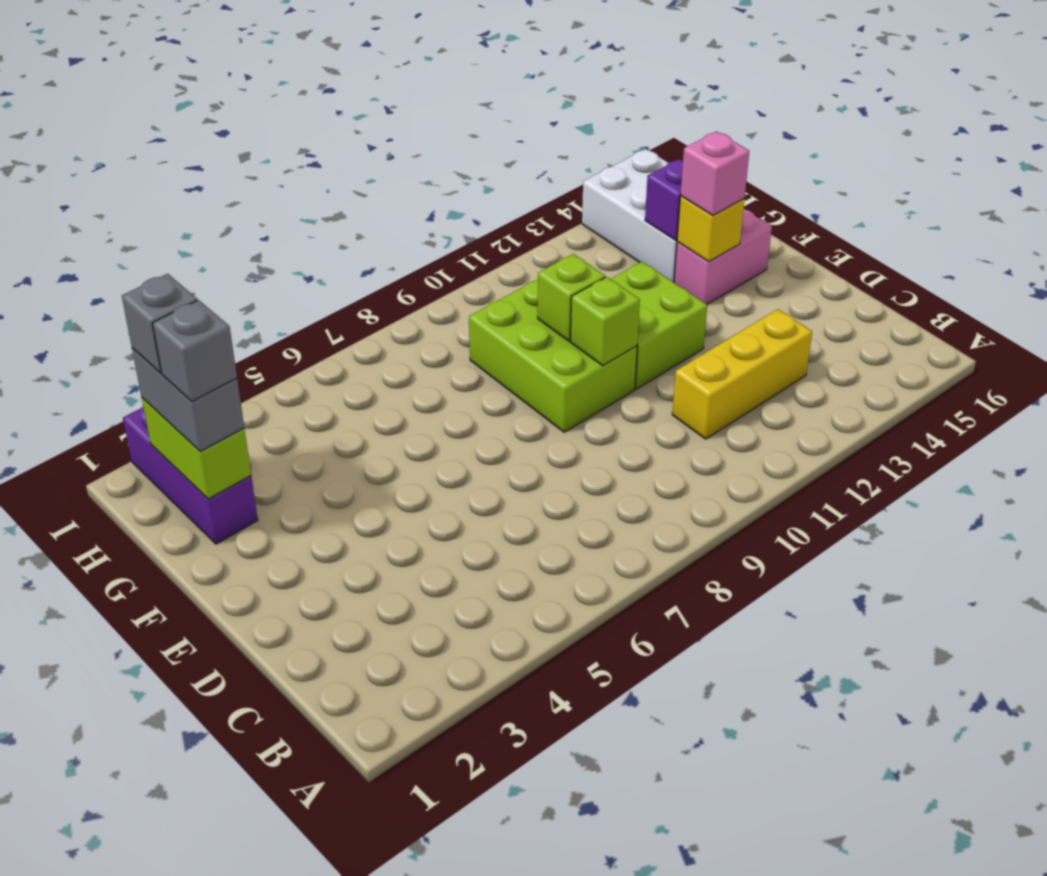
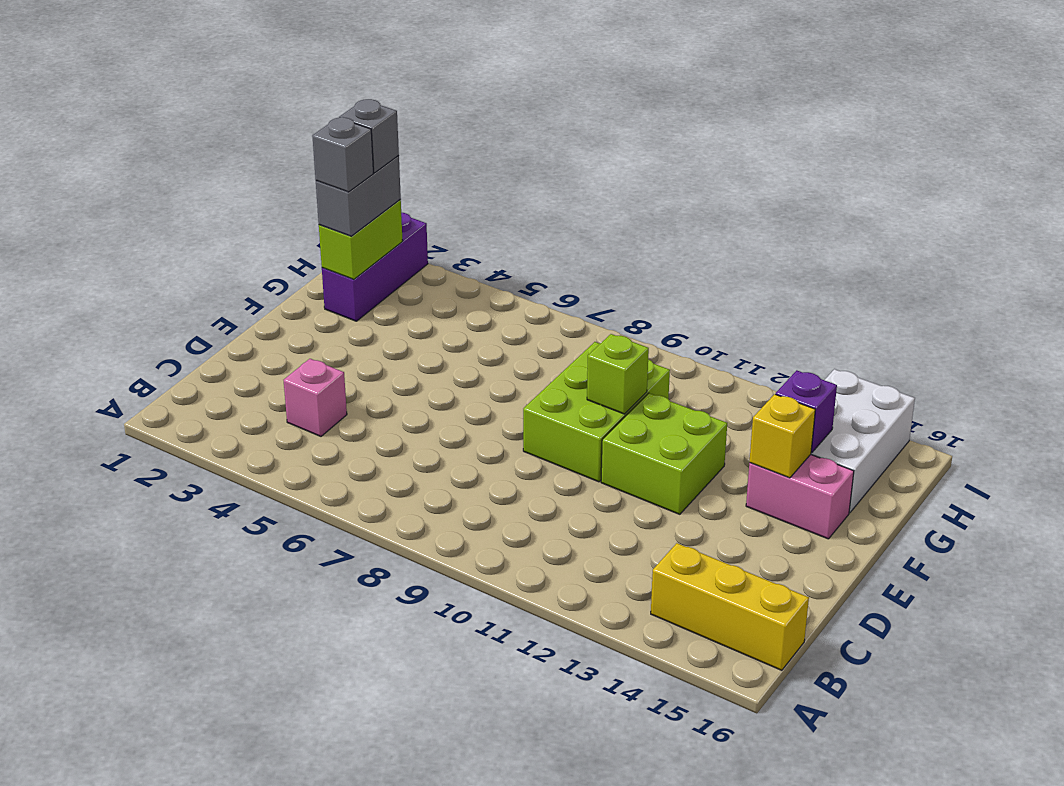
yellow brick C11:C13 level 1 -> yellow brick B14:B16 level 1
lime brick E10 level 2 -> none
pink brick F14 level 3 -> pink brick C4 level 1

